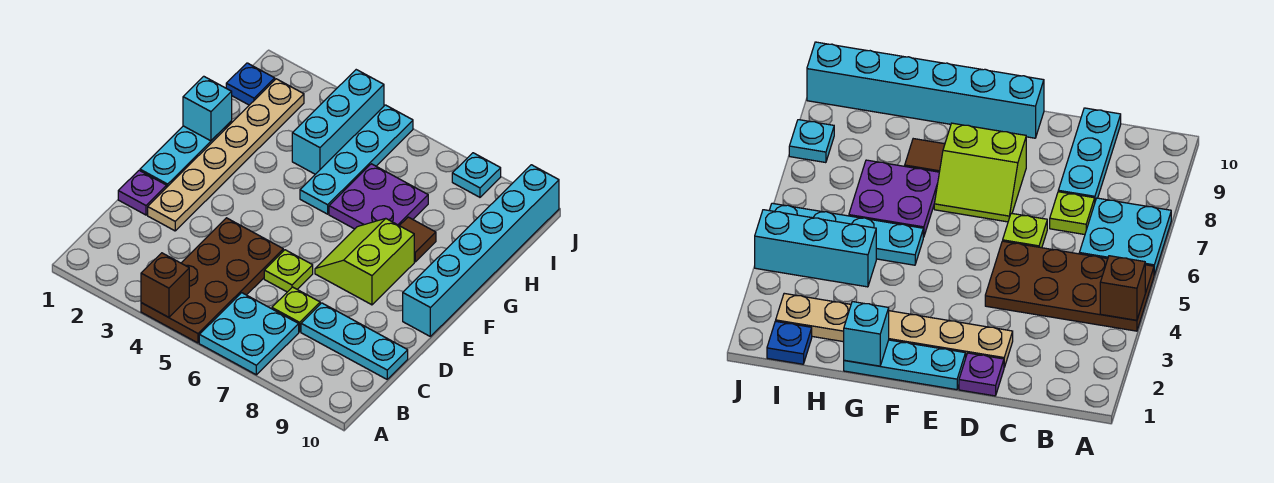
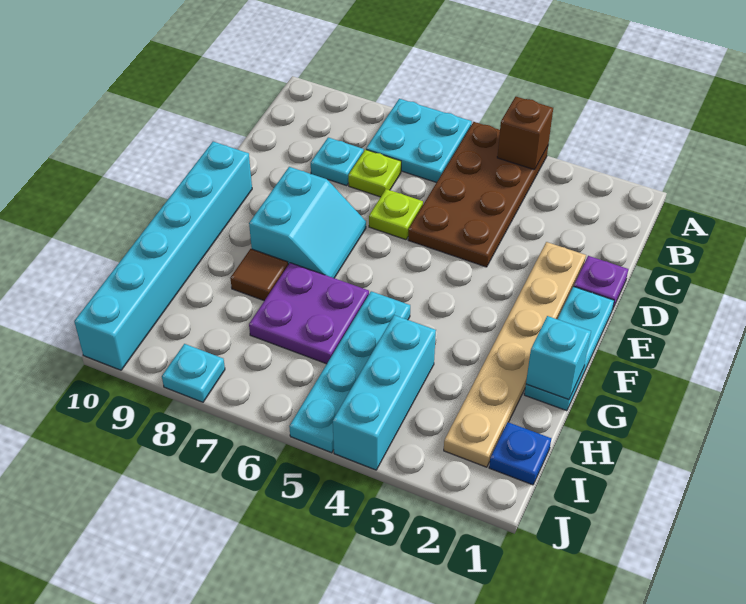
cyan plate C8:C10 level 1 -> cyan plate C8 level 1
lime slope E7:F8 level 1 top 8 -> cyan slope E7:F8 level 1 top 8

